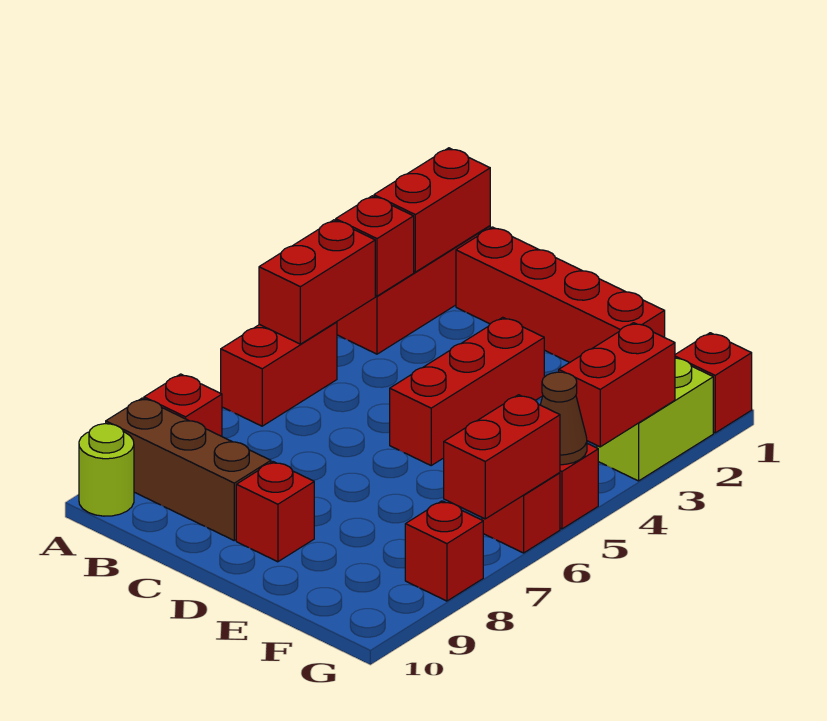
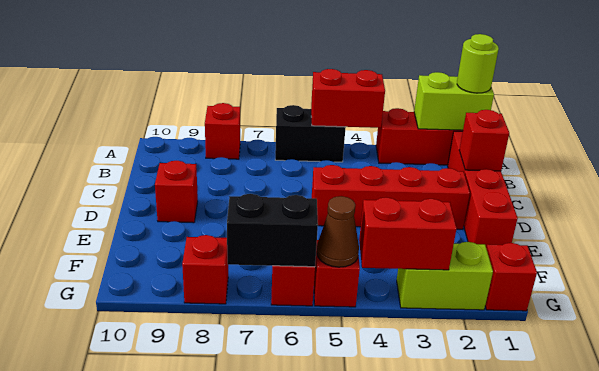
red brick A1:A2 level 2 -> lime brick A1:A2 level 2
red brick A3 level 2 -> red brick C1 level 2
red brick A5:A6 level 1 -> black brick A5:A6 level 1
brown brick A9:C9 level 1 -> none
lime round brick A10 level 1 -> lime round brick A1 level 3
red brick D3:D5 level 1 -> red brick D2:D5 level 1
red brick G6:G7 level 2 -> black brick G6:G7 level 2

